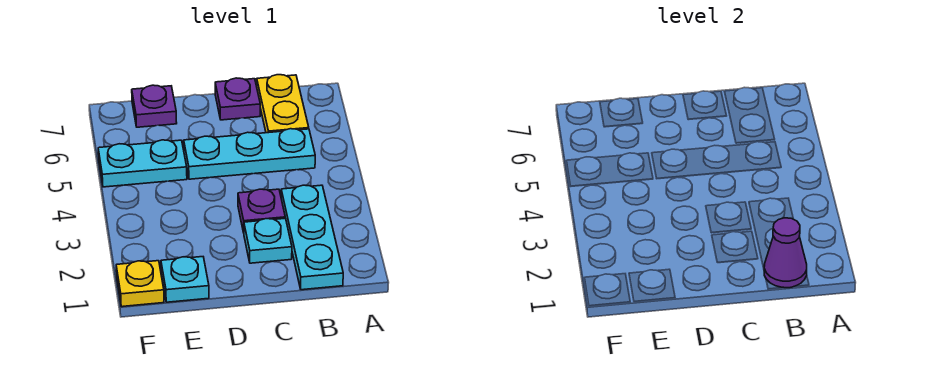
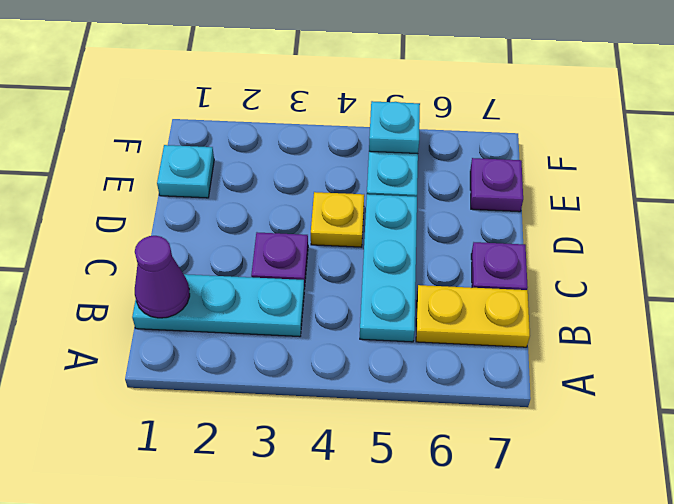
cyan plate C2 level 1 -> cyan plate F5 level 2
yellow plate F1 level 1 -> yellow plate D4 level 1

